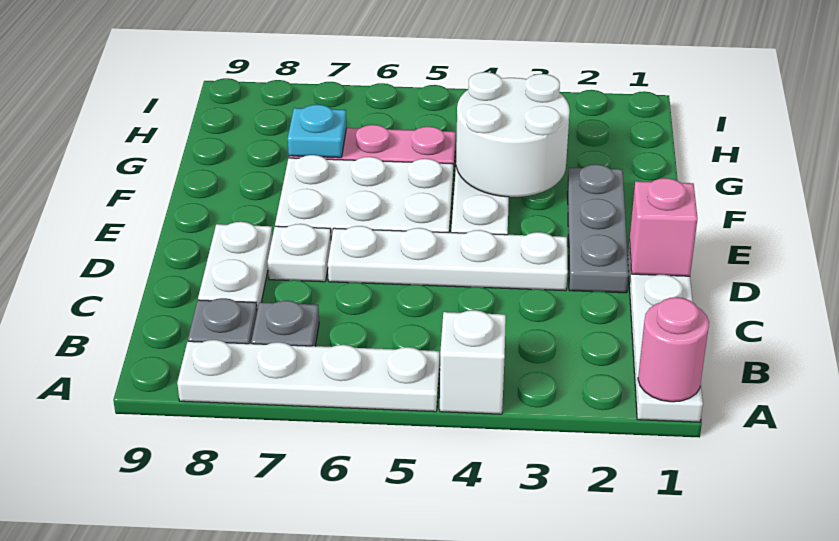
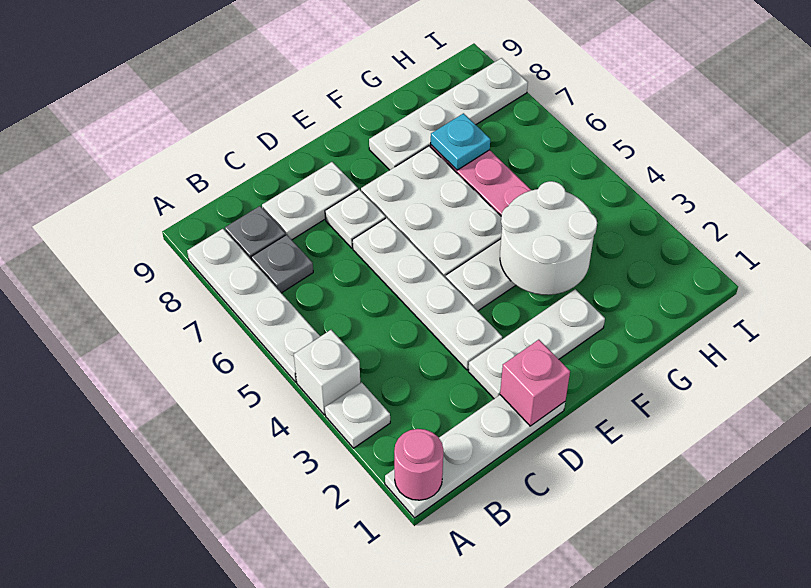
none -> white plate A3 level 1
grey plate D2:F2 level 1 -> white plate D2:F2 level 1
none -> white plate F8:I8 level 1

